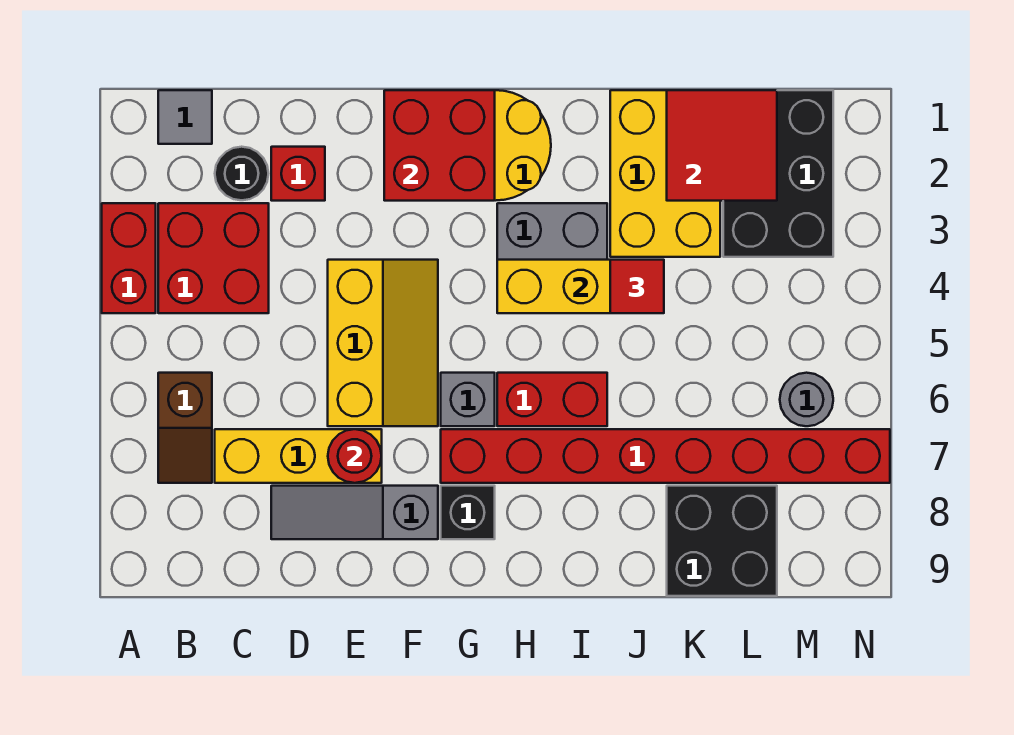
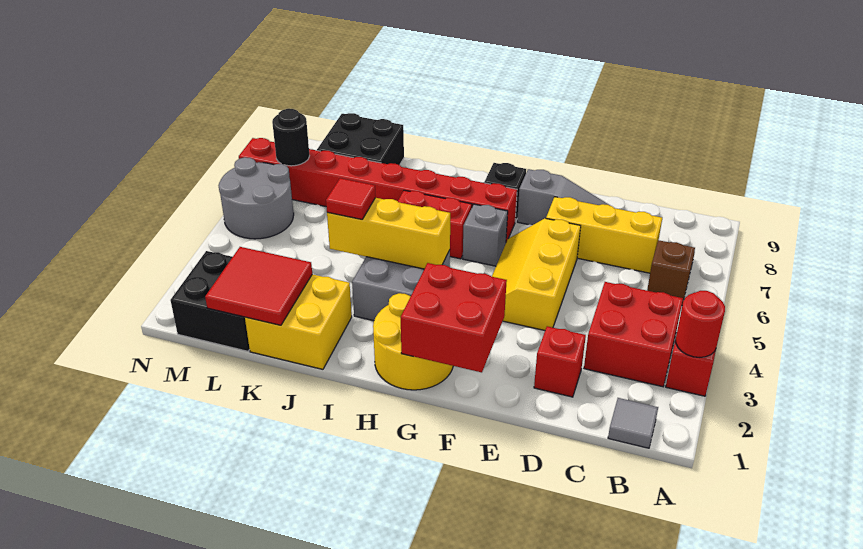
black round brick C2 level 1 -> black round brick M7 level 2
red round brick E7 level 2 -> red round brick A3 level 2
yellow brick J1:K3 level 1 -> yellow brick J1:K2 level 1
black brick L1:M3 level 1 -> black brick L1:M2 level 1
grey round brick M6 level 1 -> grey round brick M5:N6 level 1

